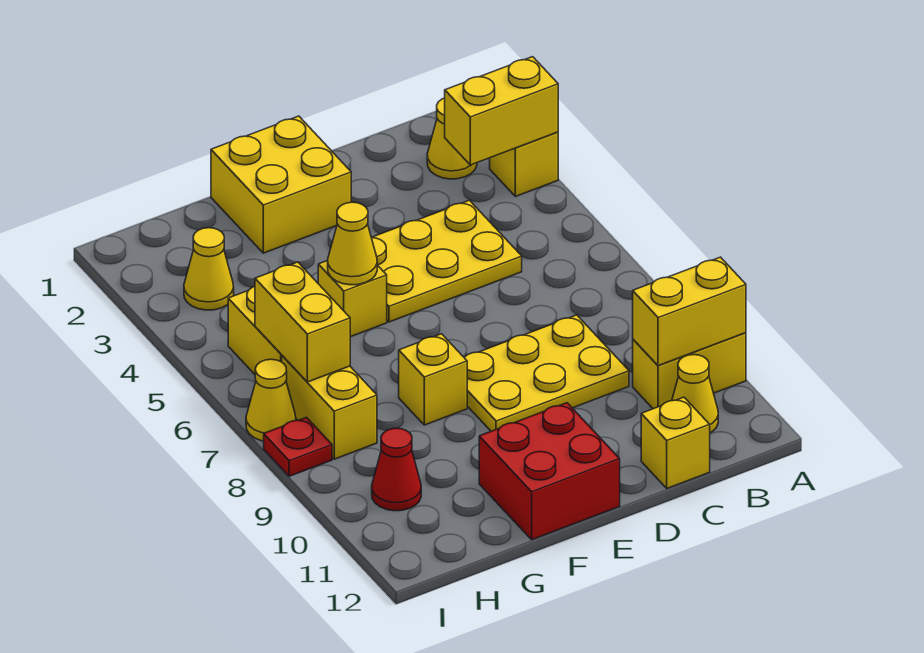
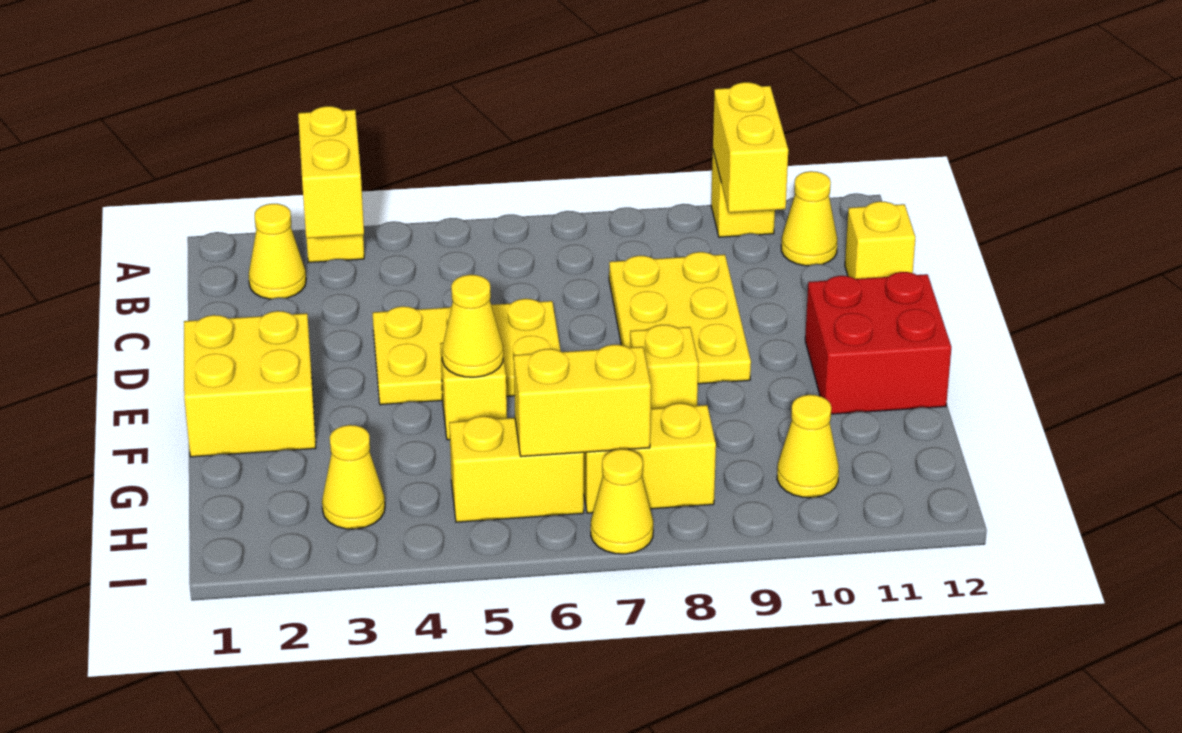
yellow brick A10:B10 level 1 -> yellow brick A10 level 1
yellow plate C4:E5 level 1 -> yellow plate D4:E6 level 1
red cone H10 level 1 -> yellow cone H10 level 1
red plate I8 level 1 -> none

